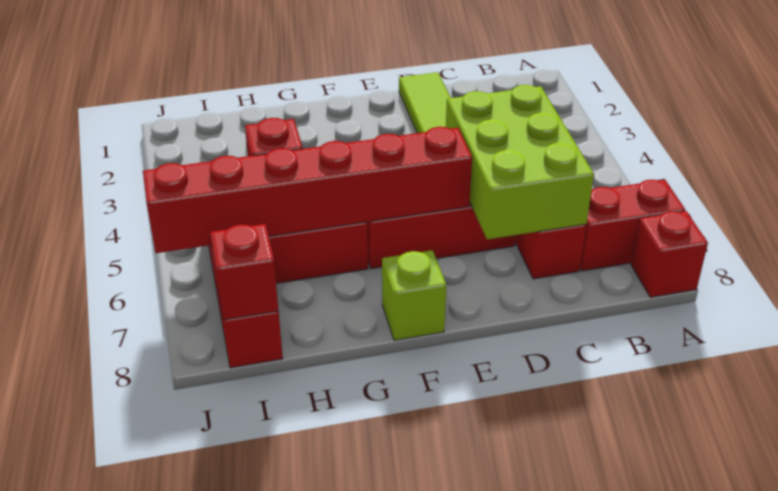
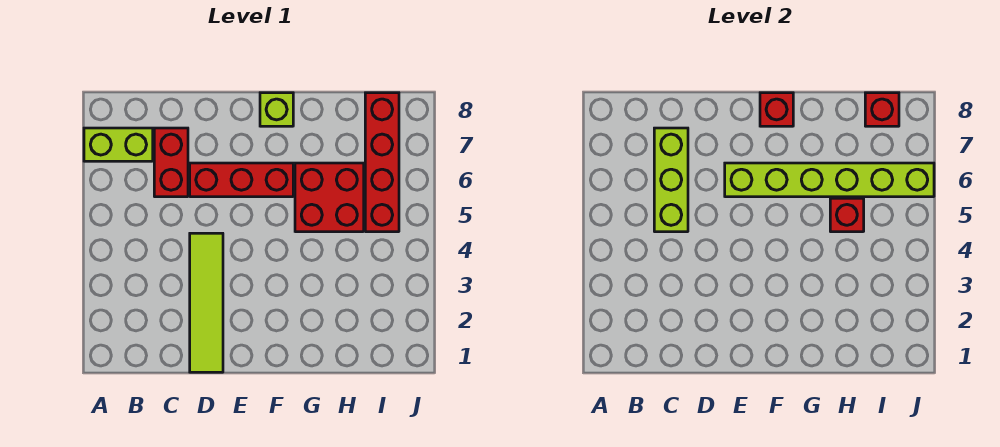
red brick A7:B7 level 1 -> lime brick A7:B7 level 1
red brick A8 level 1 -> red brick F8 level 2
lime brick C5:D7 level 2 -> lime brick C5:C7 level 2
red brick E6:J6 level 2 -> lime brick E6:J6 level 2

